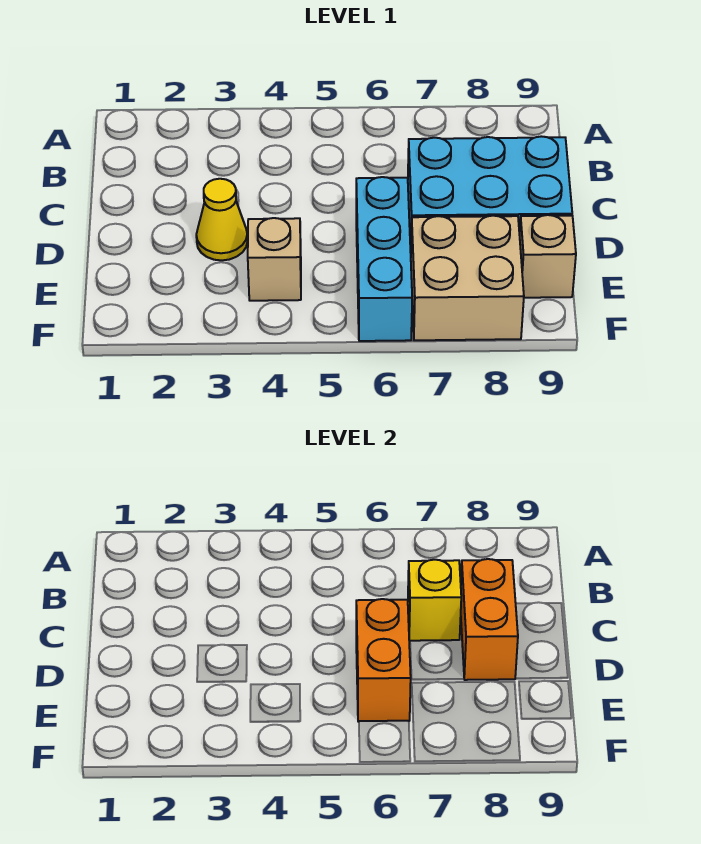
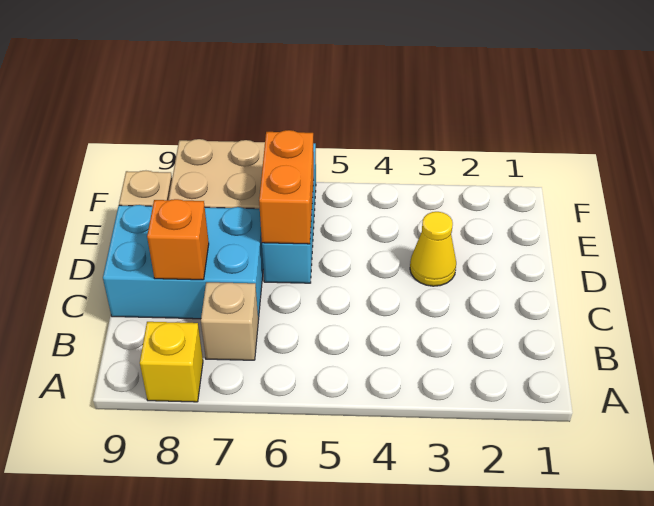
yellow brick C7 level 2 -> yellow brick A8 level 1
orange brick C8:D8 level 2 -> orange brick C8 level 2
tan brick E4 level 1 -> tan brick B7 level 1

